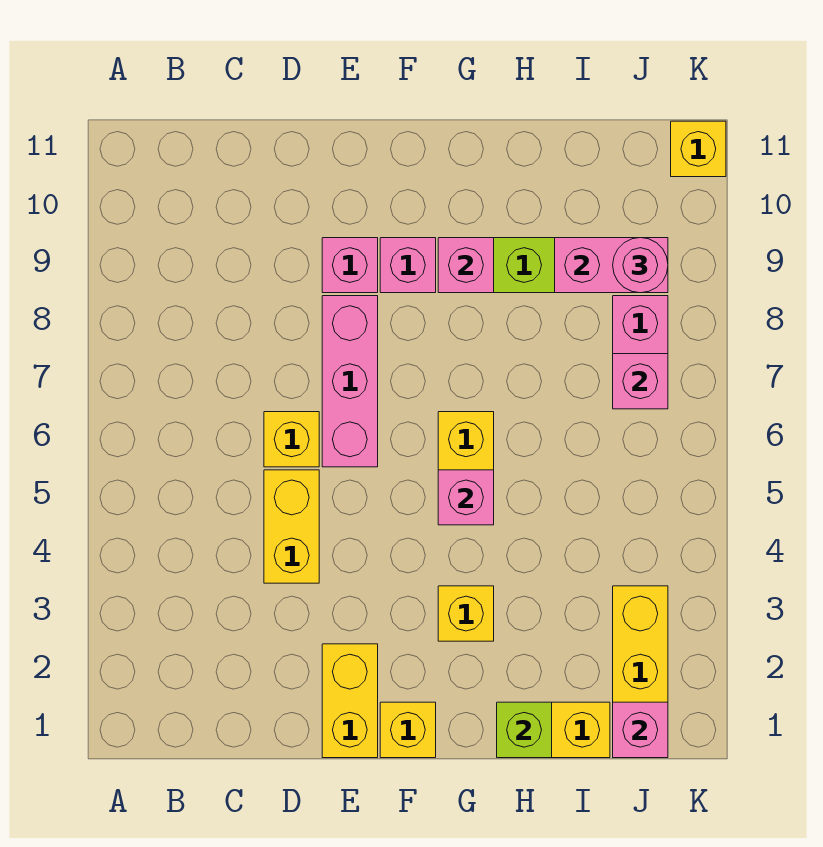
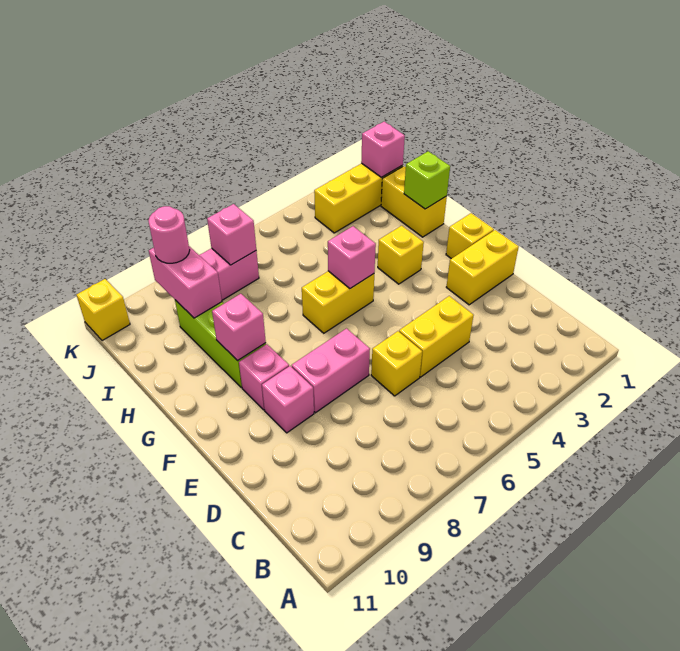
pink brick E6:E8 level 1 -> pink brick E7:E8 level 1

